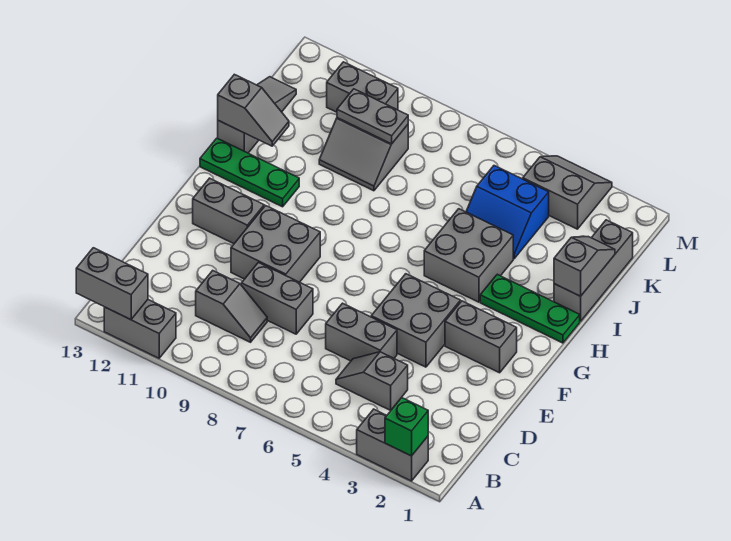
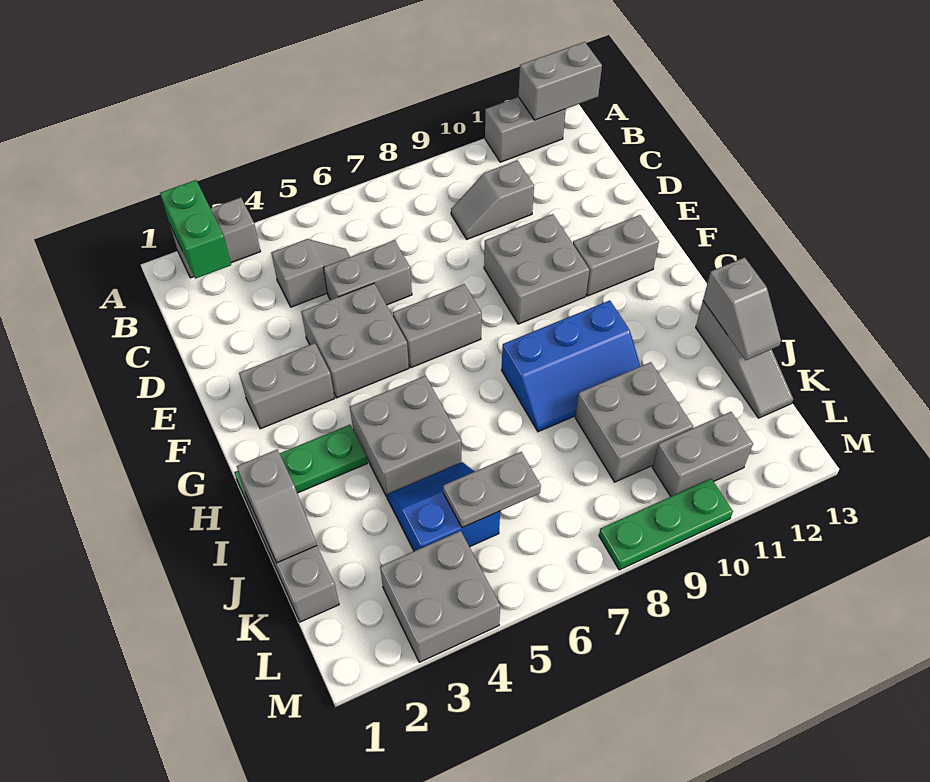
green brick A2 level 2 -> green brick A2:B2 level 2
grey brick D8:D9 level 1 -> grey brick F6:F7 level 1
none -> blue slope H8:I10 level 1 top H
green plate H11:H13 level 1 -> green plate M8:M10 level 1
grey slope I12:I13 level 2 top 13 -> grey slope I13:J13 level 2 top I
grey slope J9:K10 level 1 top K -> grey brick J9:K10 level 1
grey plate K9:K10 level 2 -> grey plate K5:K6 level 2
grey slope L3:M4 level 1 top L -> grey brick L3:M4 level 1

